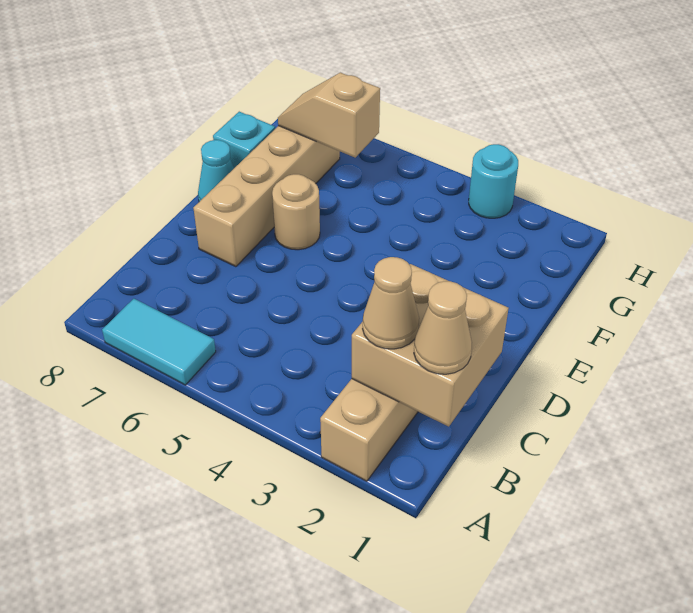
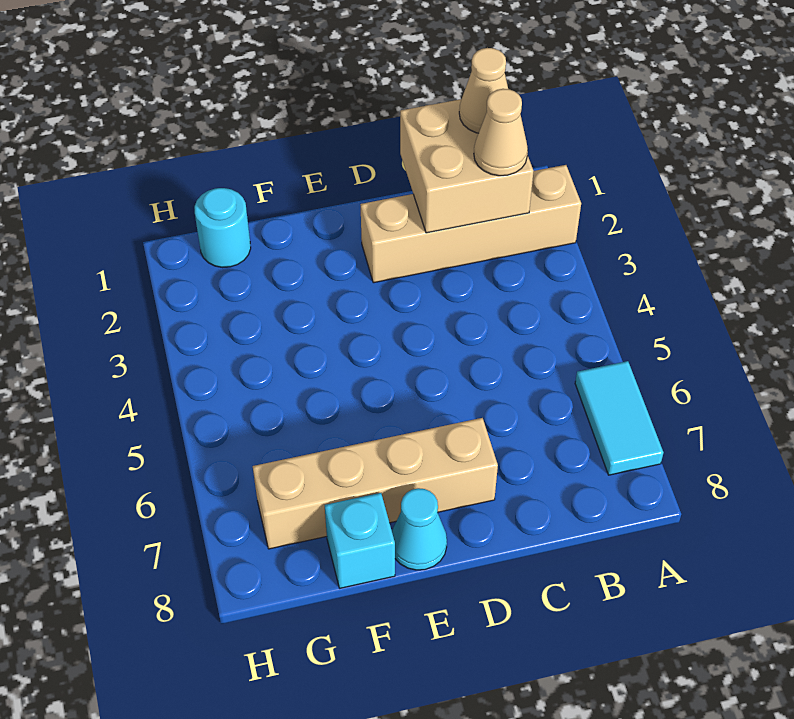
tan round brick E6 level 1 -> none
tan slope G6:G7 level 2 top 6 -> none
cyan round brick H3 level 1 -> cyan round brick G1 level 1

